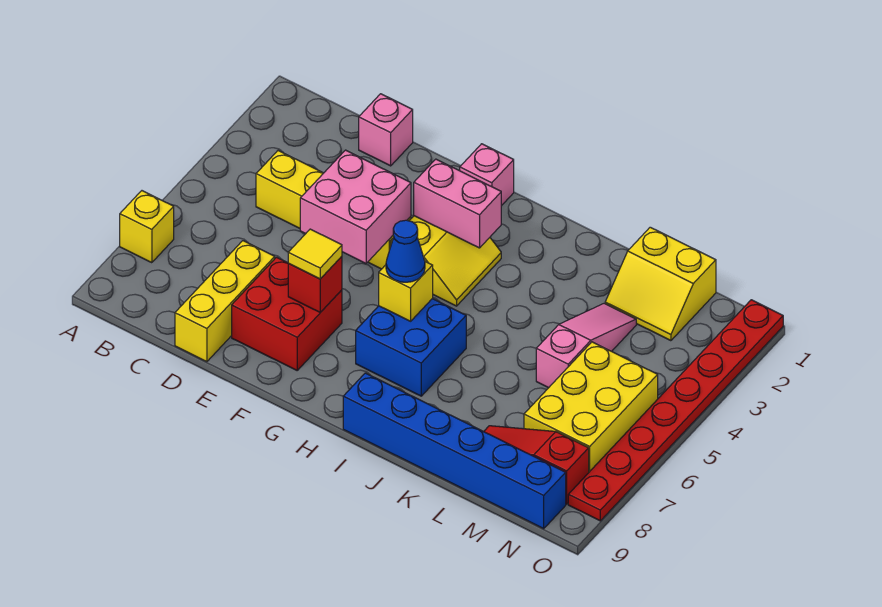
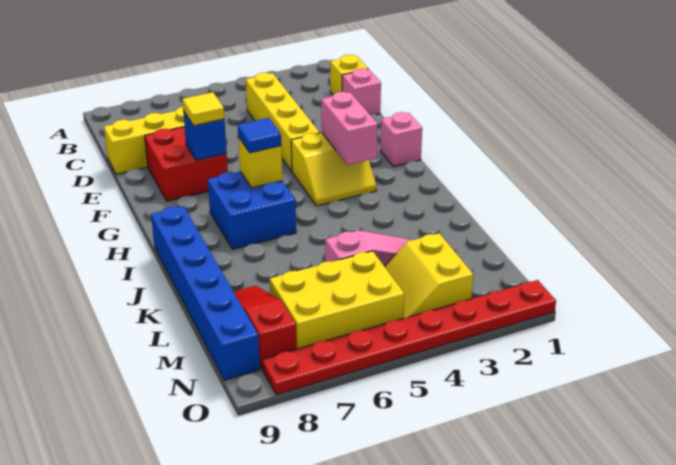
yellow brick A7 level 1 -> yellow brick C1 level 1
pink brick E4:F5 level 2 -> none
red brick F7 level 2 -> blue brick F7 level 2
blue cone H6 level 3 -> blue tile H6 level 3
yellow slope L1:M2 level 1 top 1 -> yellow slope M3:N4 level 1 top 3

